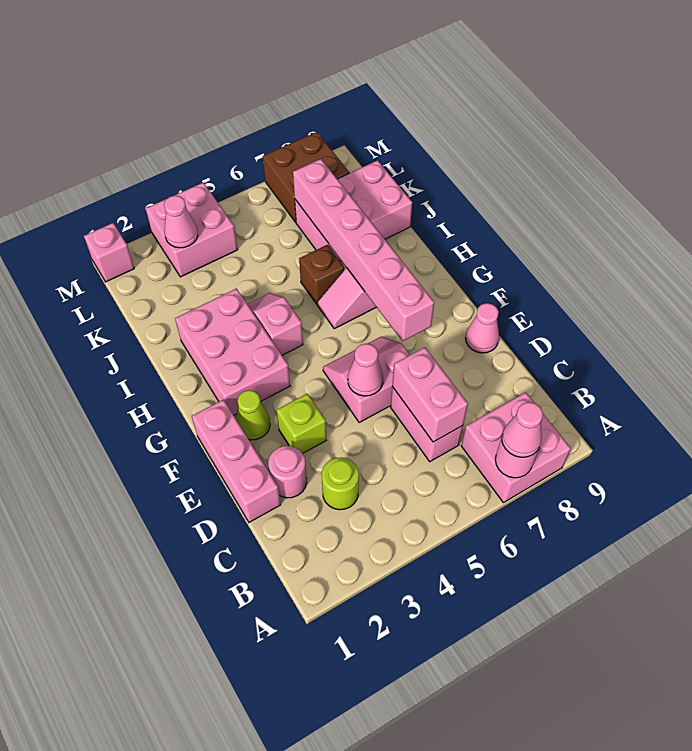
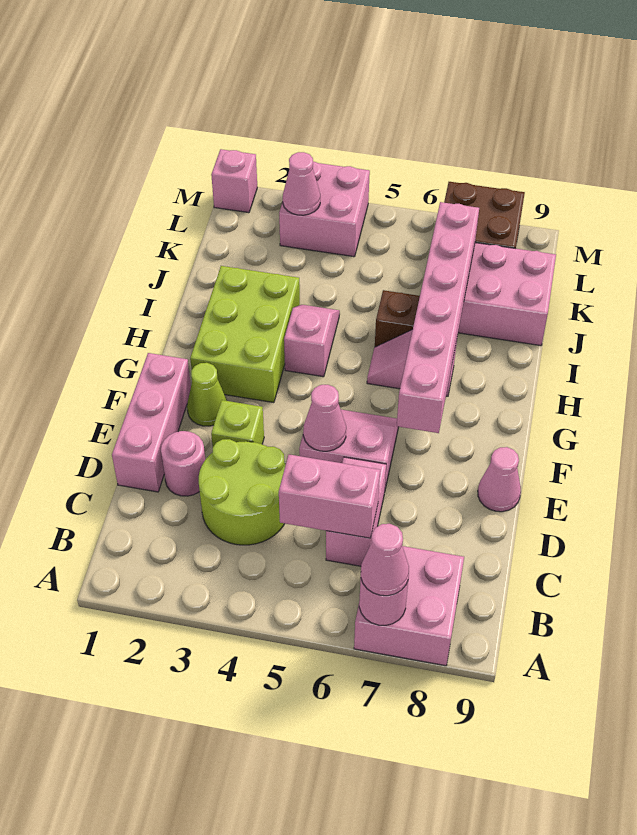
lime round brick C3 level 1 -> lime round brick C3:D4 level 1
pink brick C6:D6 level 2 -> pink brick C5:C6 level 2
pink brick G2:I3 level 1 -> lime brick G2:I3 level 1

